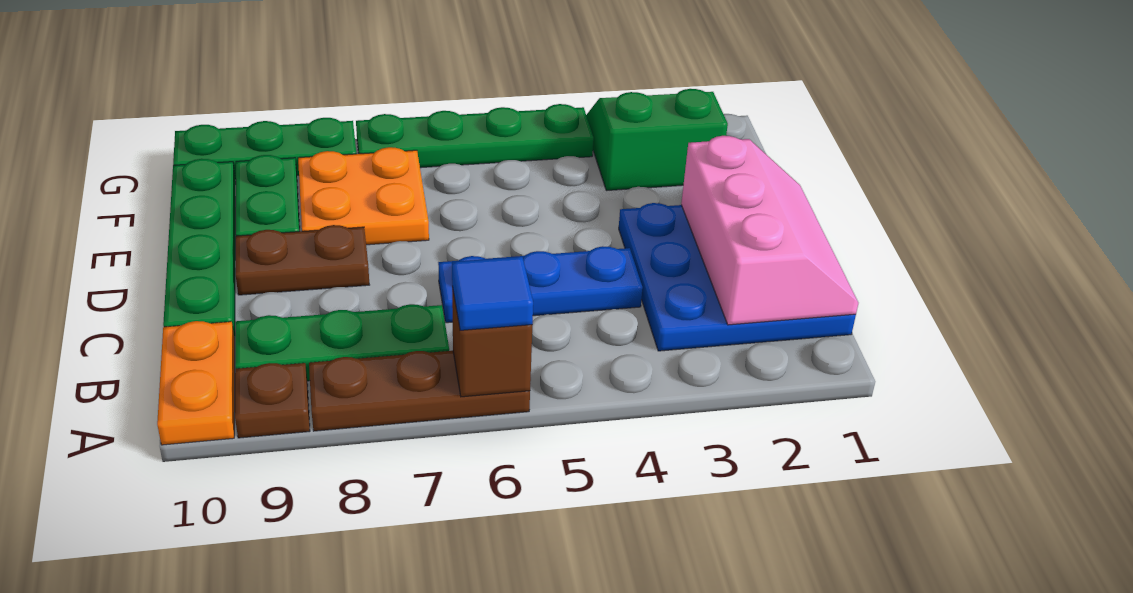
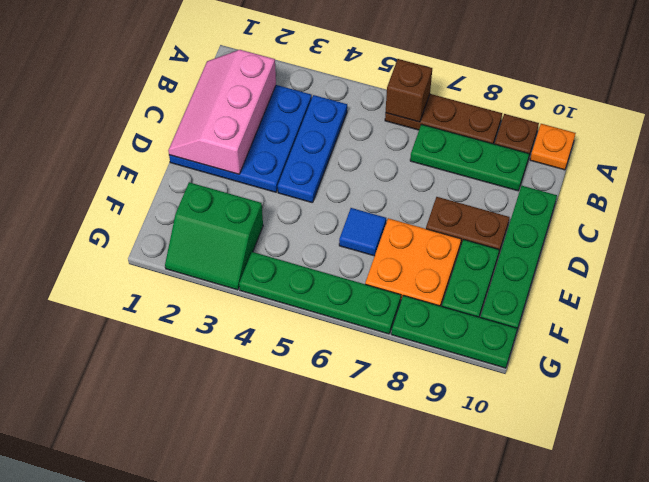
blue tile A6 level 3 -> blue tile E6 level 1
orange plate A10:B10 level 1 -> orange plate A10 level 1
blue plate C4:C6 level 1 -> blue plate B4:D4 level 1

